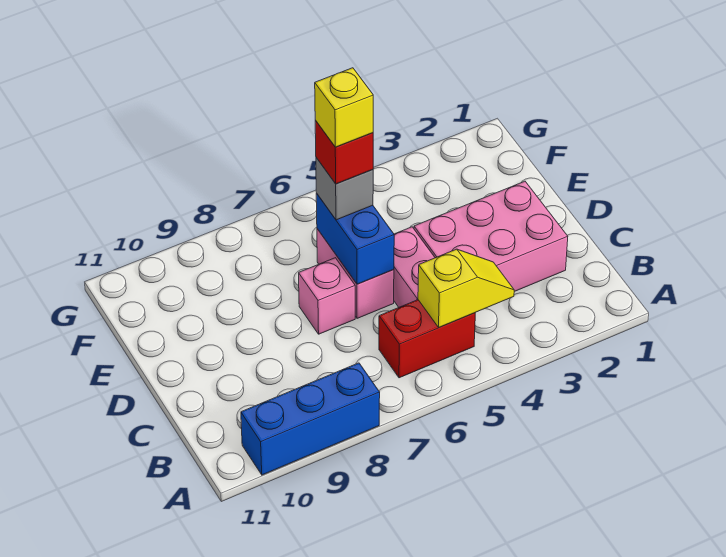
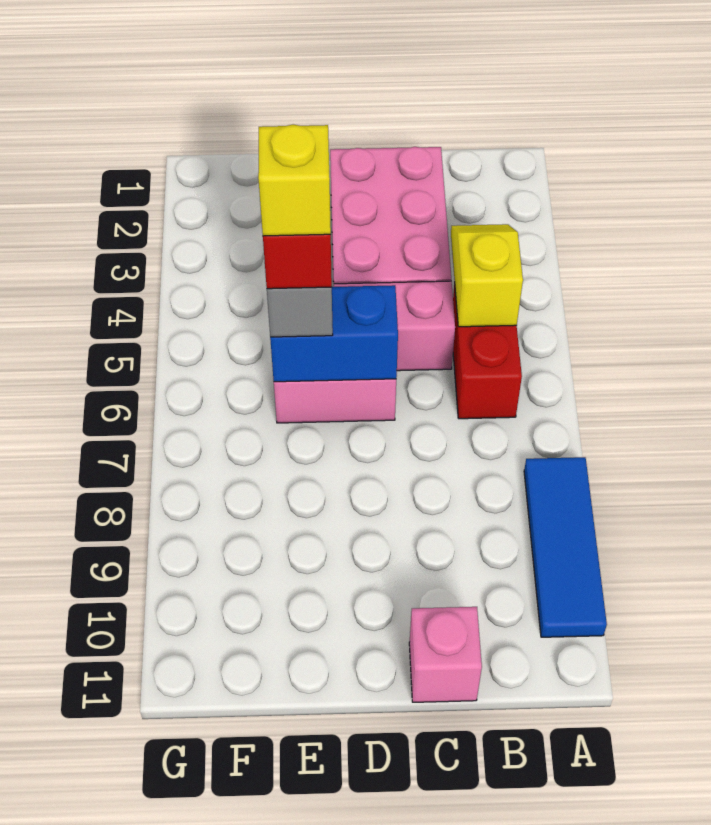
blue brick A8:A10 level 1 -> blue tile A8:A10 level 1
pink brick D7 level 1 -> pink brick C11 level 1

